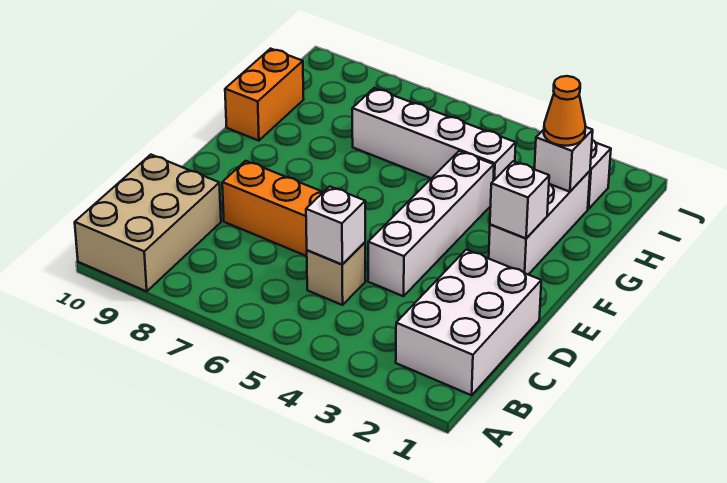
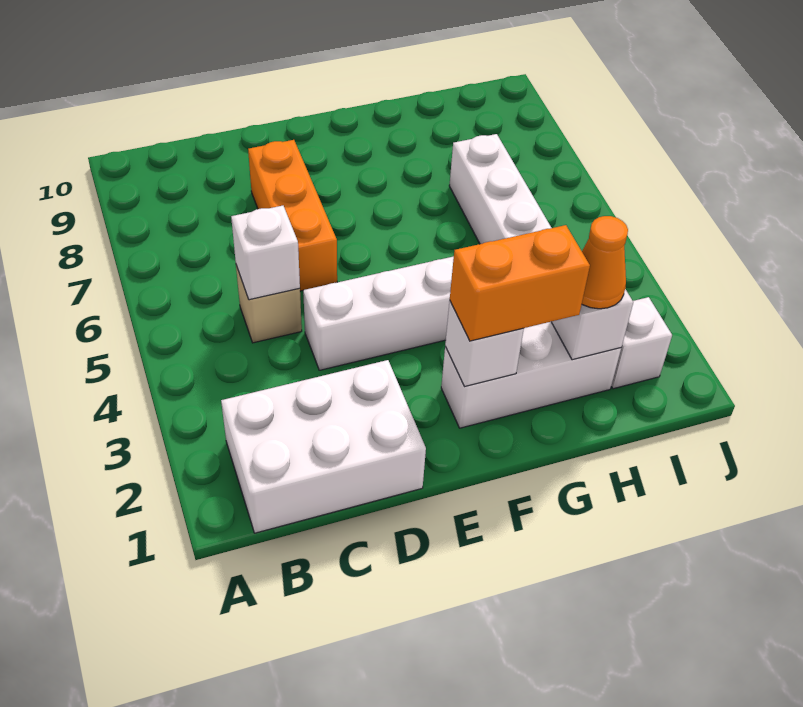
tan brick A9:C10 level 1 -> none
orange brick G10:H10 level 1 -> orange brick F2:G2 level 3

